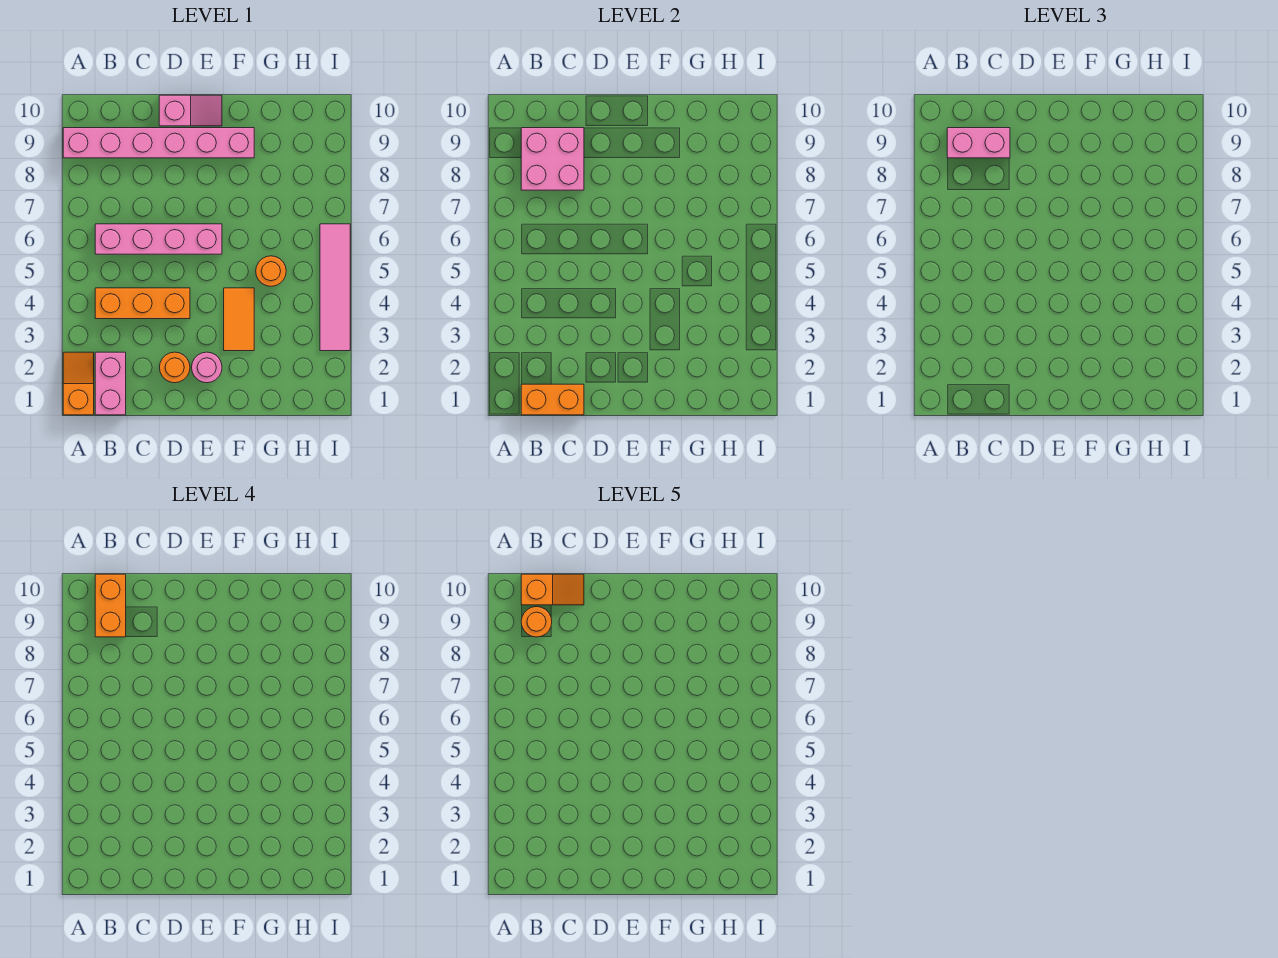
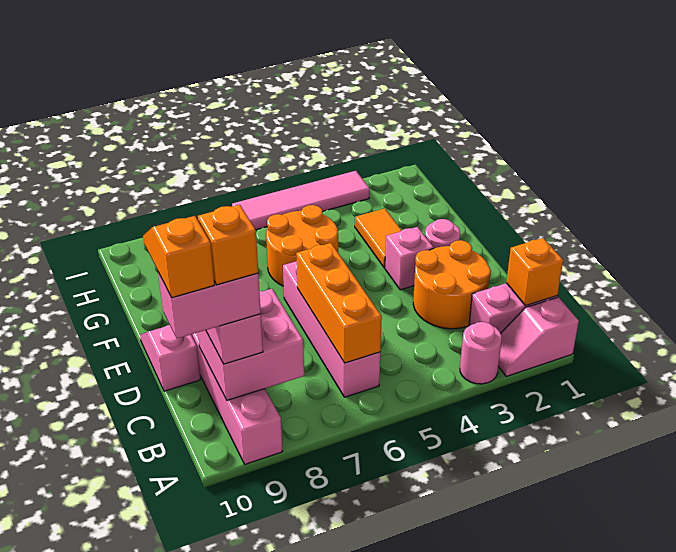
orange slope A1:A2 level 1 top 1 -> pink slope A1:A2 level 1 top 1
none -> pink round brick A3 level 1
orange brick B1:C1 level 2 -> orange brick B1 level 2
orange brick B4:D4 level 1 -> orange brick B6:D6 level 2
orange brick B9:B10 level 4 -> pink brick B9:B10 level 4
orange round brick B9 level 5 -> orange brick B9 level 5
orange round brick D2 level 1 -> orange round brick C2:D3 level 1
none -> pink brick E3 level 1
orange tile F3:F4 level 1 -> orange tile F3:G3 level 1
orange round brick G5 level 1 -> orange round brick F5:G6 level 1

